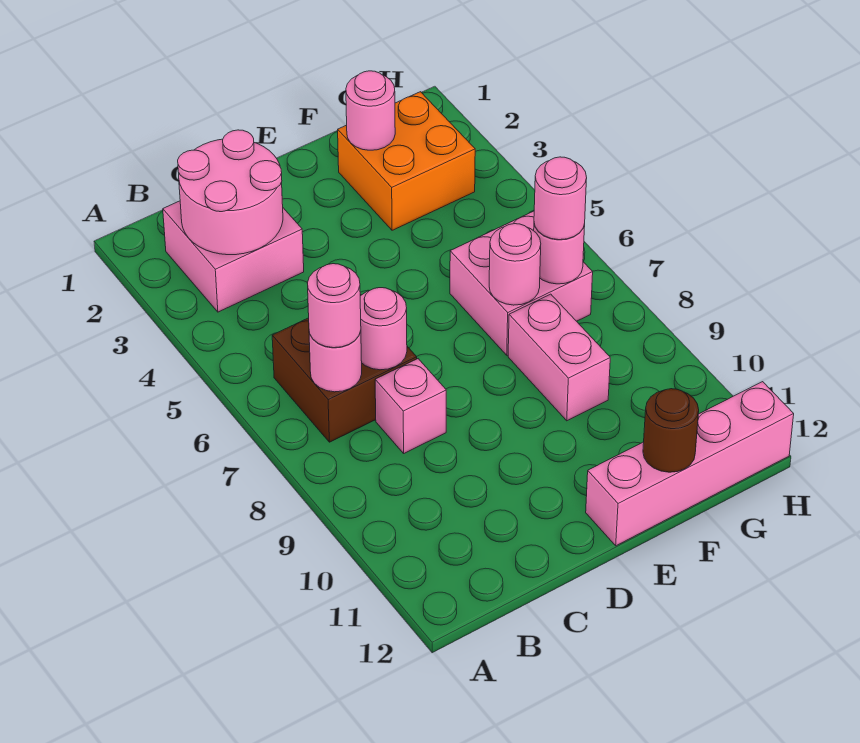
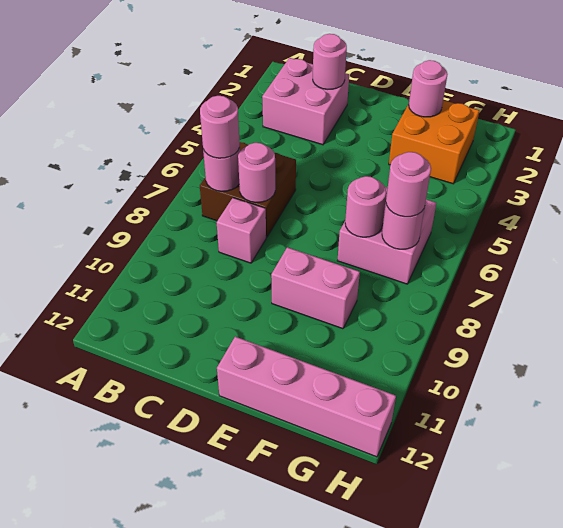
pink round brick B2:C3 level 2 -> pink round brick C2 level 2
pink brick F8:F9 level 1 -> pink brick E9:F9 level 1
brown round brick F12 level 2 -> none

